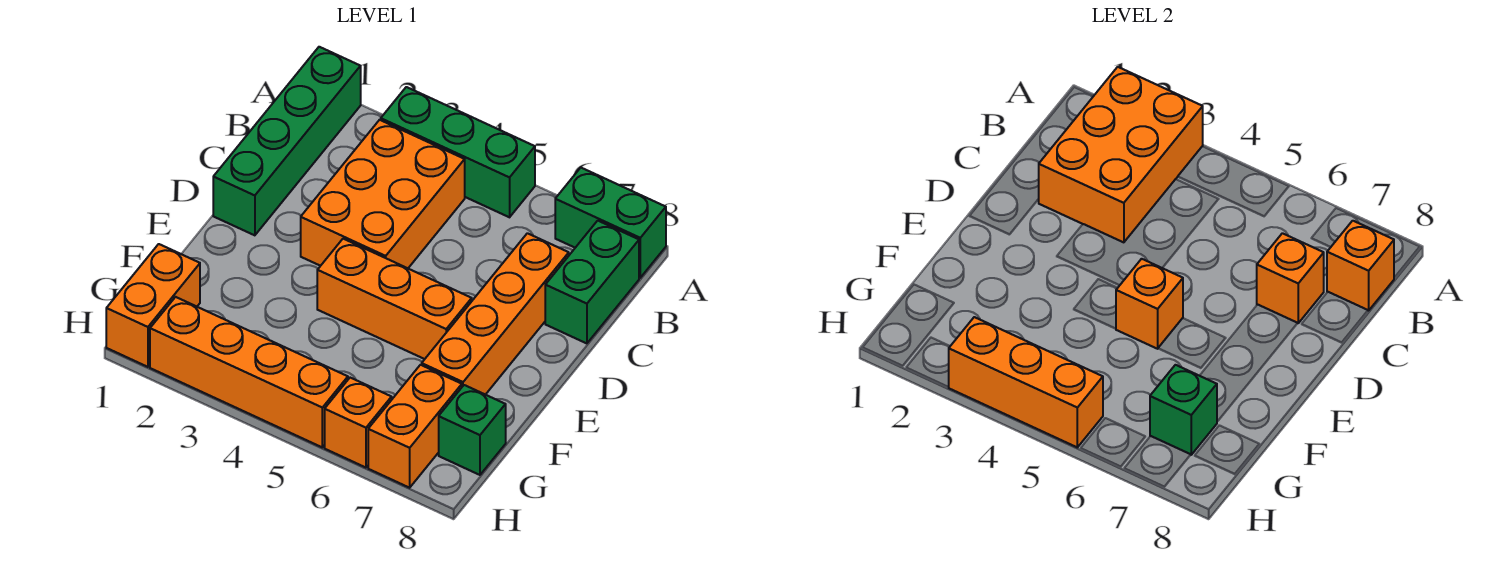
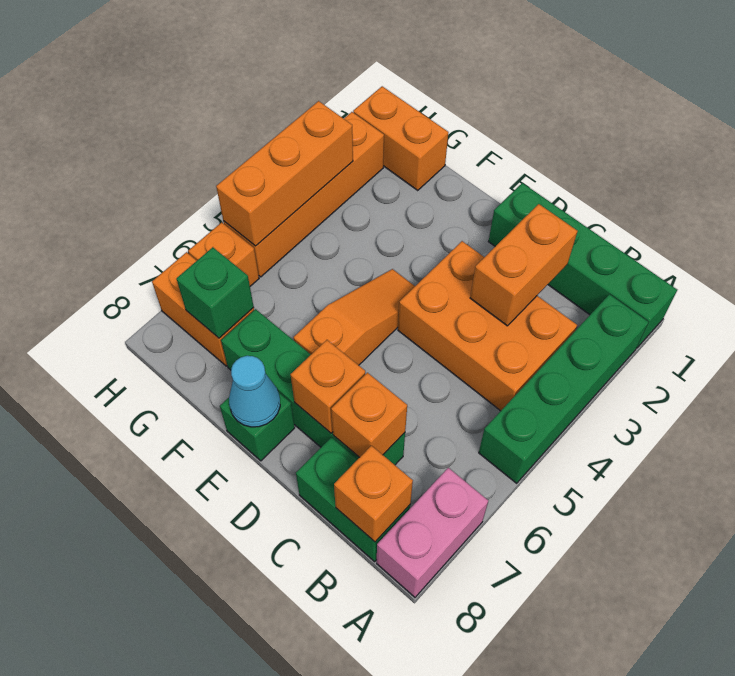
orange brick A2:C3 level 2 -> orange brick C2:C3 level 2
green brick A3:A5 level 1 -> green brick A2:A5 level 1
green brick A7:A8 level 1 -> pink brick A7:A8 level 1
orange brick C7:F7 level 1 -> green brick C7:F7 level 1
orange brick E4:E6 level 1 -> orange slope E4:E6 level 1 top 6
orange brick E5 level 2 -> orange brick D7 level 2
none -> cyan cone E8 level 2
green brick G8 level 1 -> green brick E8 level 1

